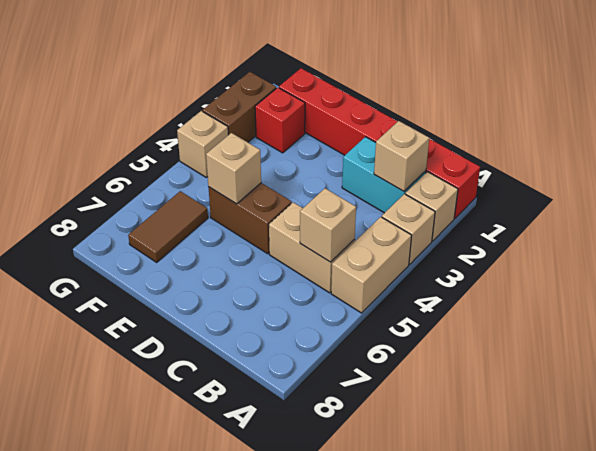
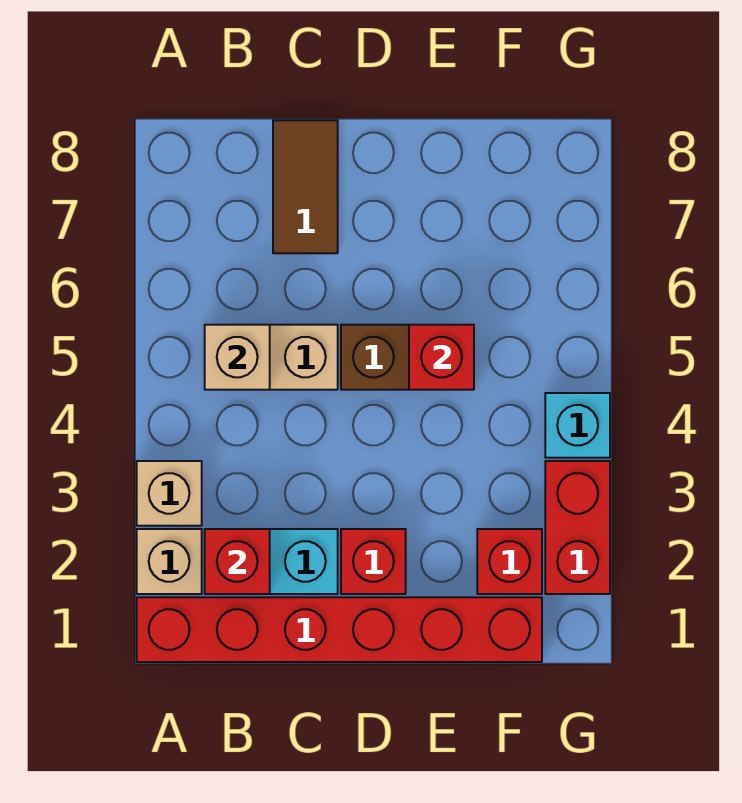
tan brick A4:A5 level 1 -> none
tan brick B2 level 2 -> red brick B2 level 2
none -> red brick D2 level 1
tan brick E5 level 2 -> red brick E5 level 2
brown tile F6:F7 level 1 -> brown tile C7:C8 level 1
brown brick G2:G3 level 1 -> red brick G2:G3 level 1
tan brick G4 level 1 -> cyan brick G4 level 1

